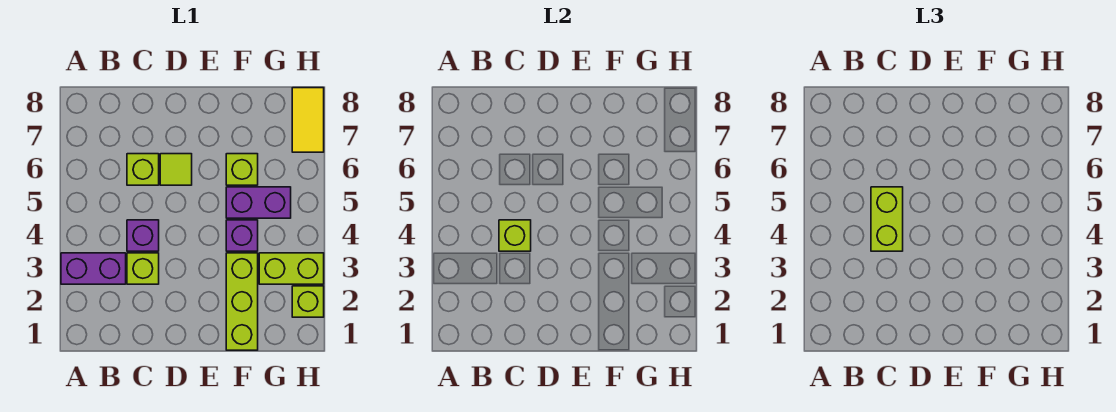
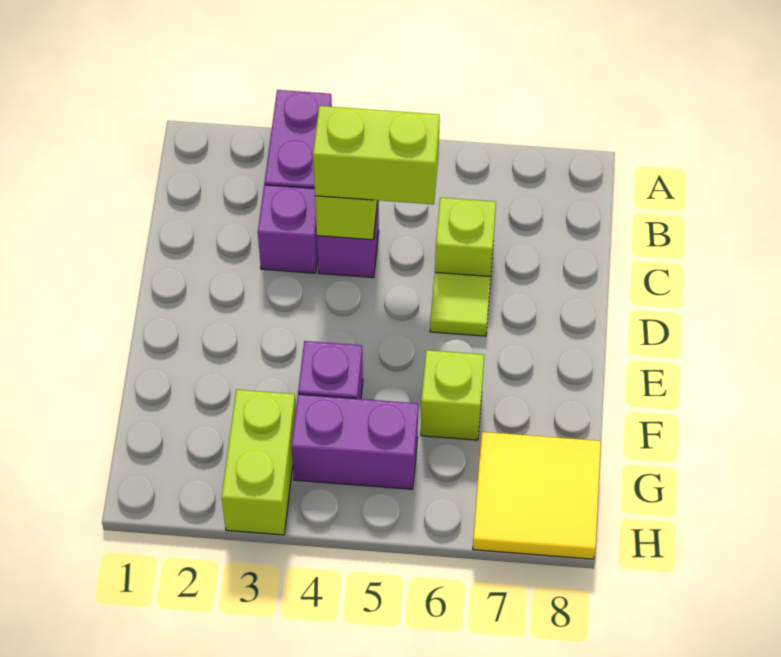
lime brick C3 level 1 -> purple brick C3 level 1
lime brick F1:F3 level 1 -> none
purple brick F5:G5 level 1 -> purple brick G4:G5 level 1
lime brick H2 level 1 -> none
yellow tile H7:H8 level 1 -> yellow tile G7:H8 level 1

